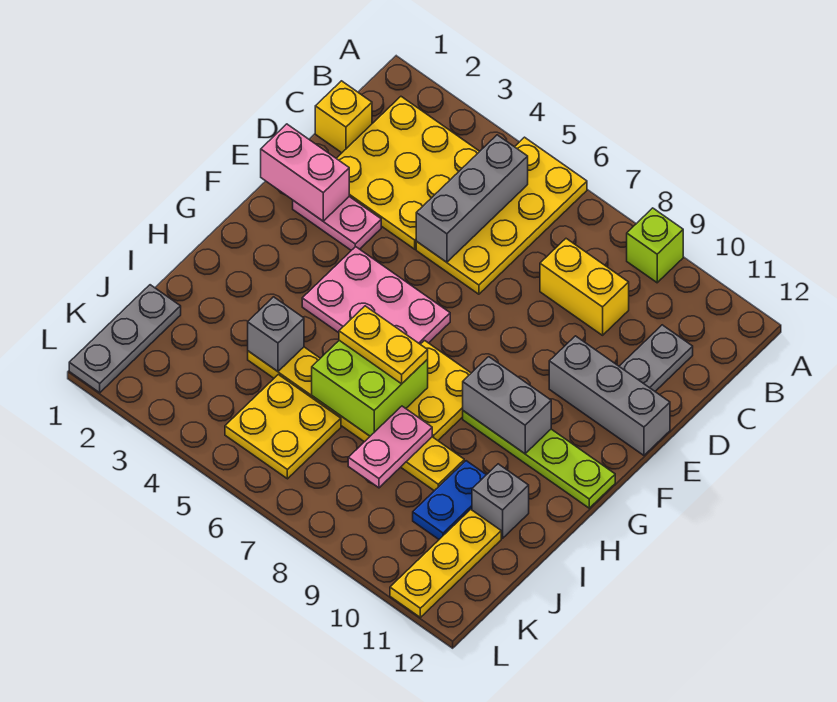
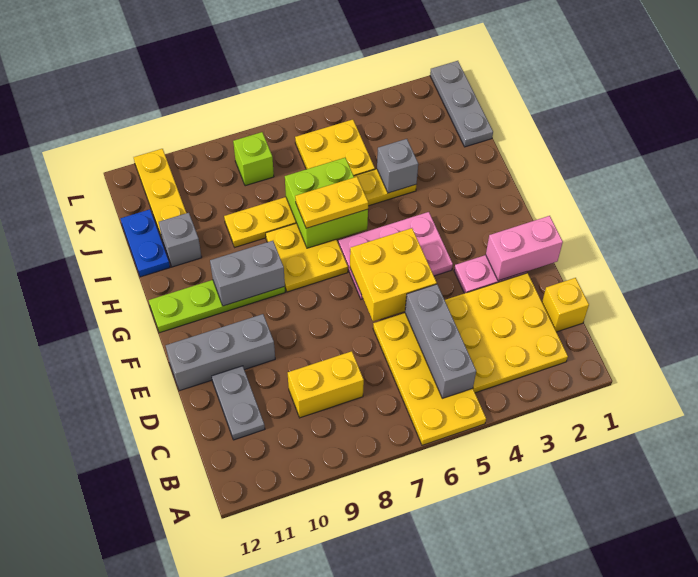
lime brick A9 level 1 -> lime brick K8 level 1
none -> yellow brick E5:F6 level 2
pink plate I8:J8 level 2 -> none
blue plate I10:J10 level 1 -> blue plate I12:J12 level 1

